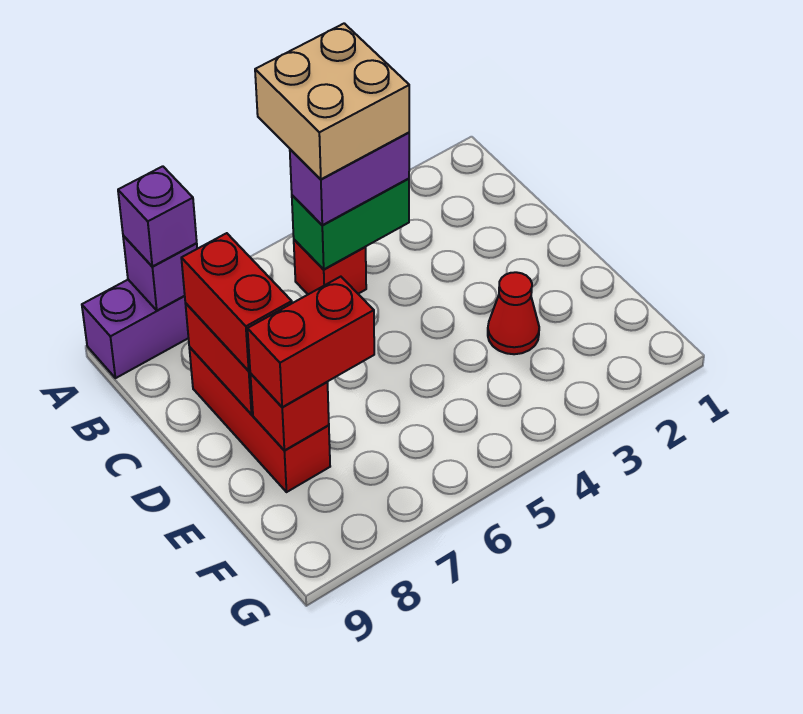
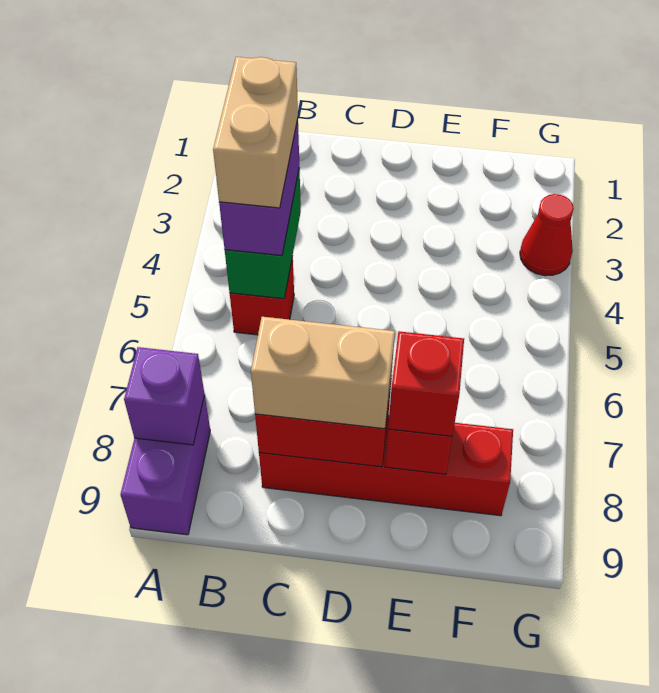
tan brick A4:B5 level 4 -> tan brick B4:B5 level 4
purple brick A8 level 3 -> none
red brick C8:E8 level 1 -> red brick C8:F8 level 1
red brick C8:D8 level 3 -> tan brick C8:D8 level 3
red cone E3 level 1 -> red cone G3 level 1
red brick E7:E8 level 3 -> red brick E8 level 3

